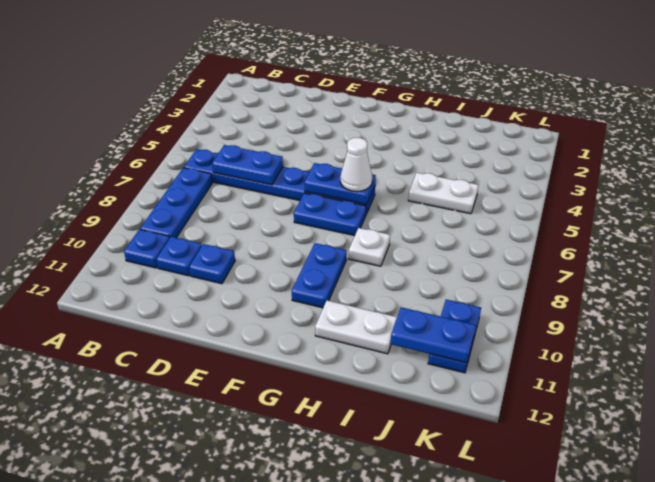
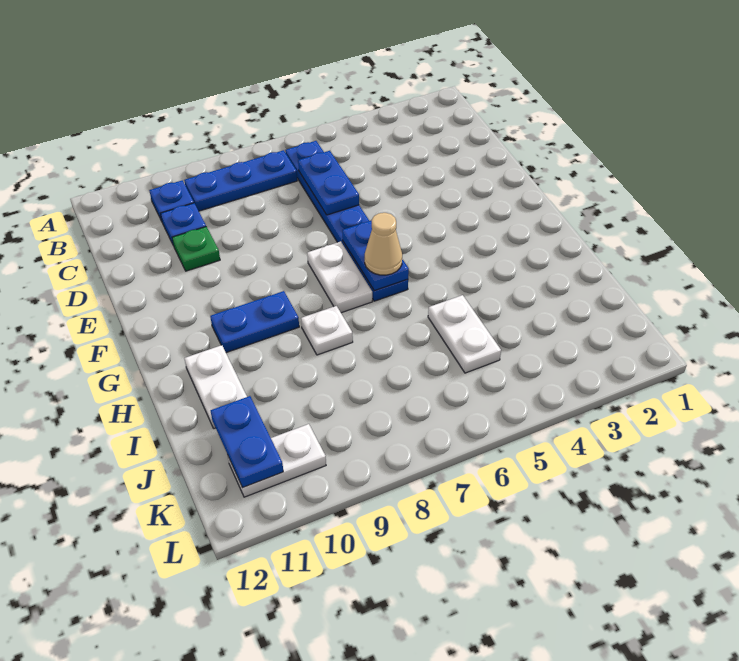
blue plate D10 level 1 -> green plate D10 level 1
blue plate F7:G7 level 1 -> white plate F7:G7 level 1
white cone G6 level 3 -> tan cone G6 level 3
blue plate K10:K11 level 1 -> white plate K10:K11 level 1

